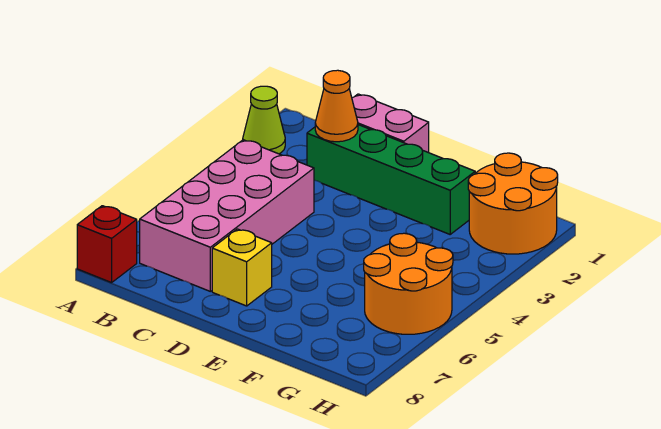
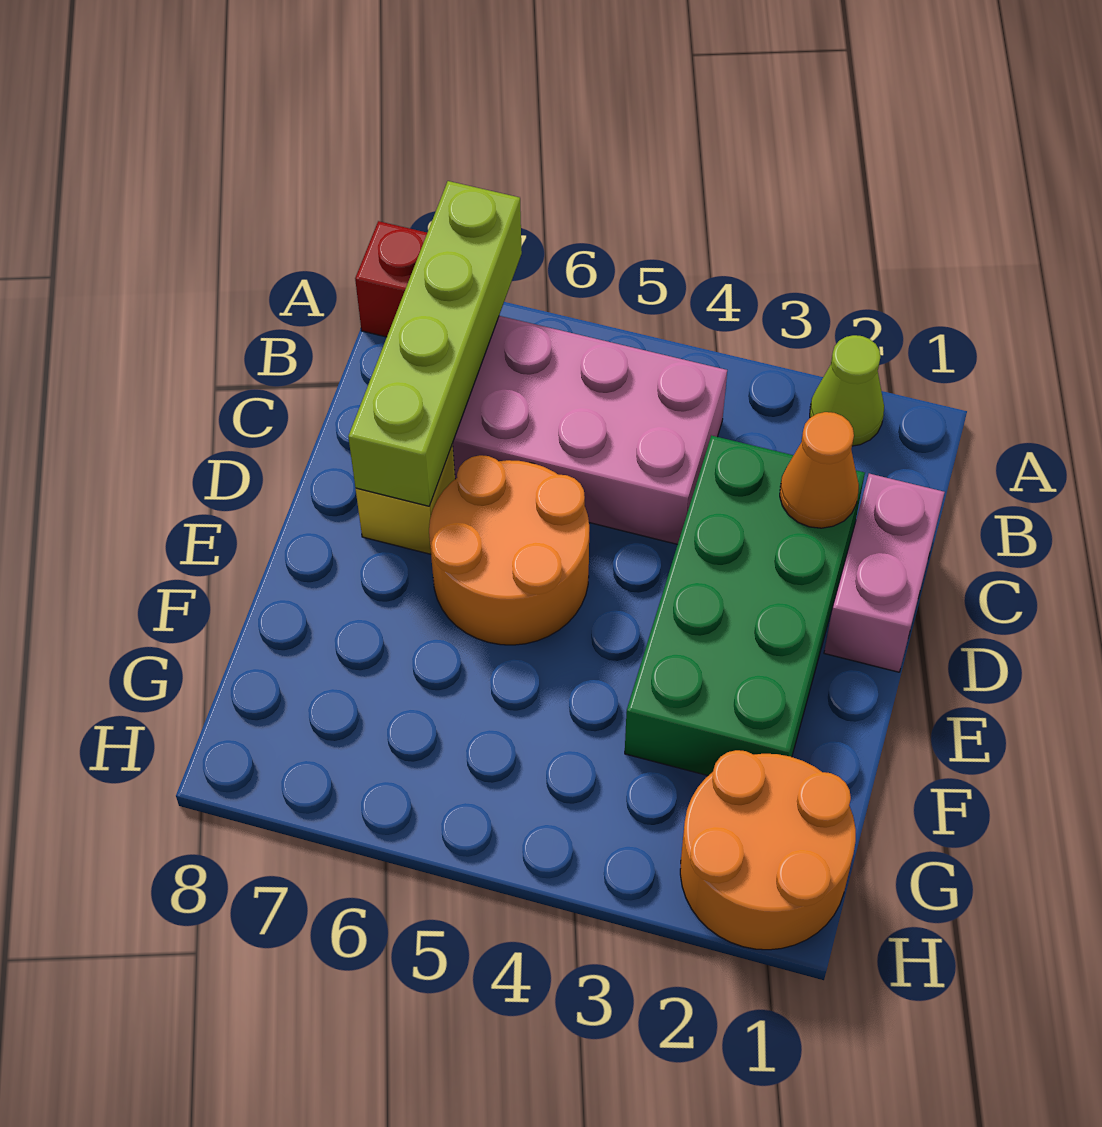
none -> lime brick A7:D7 level 2
green brick C2:F2 level 1 -> green brick C2:F3 level 1
orange round brick G5:H6 level 1 -> orange round brick D5:E6 level 1

